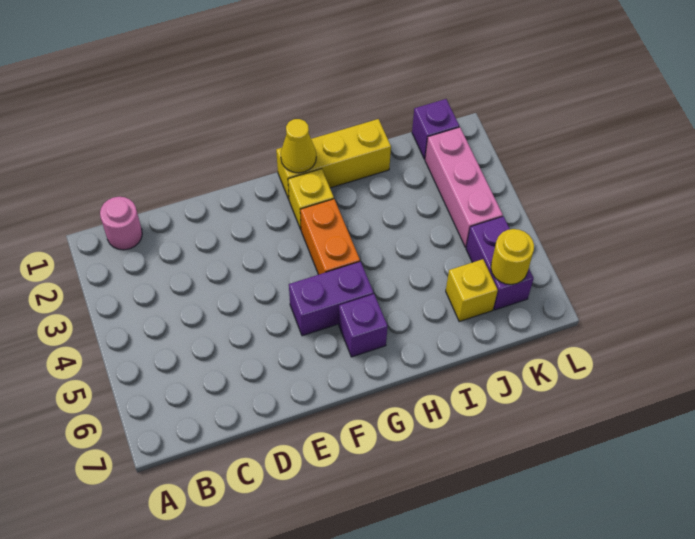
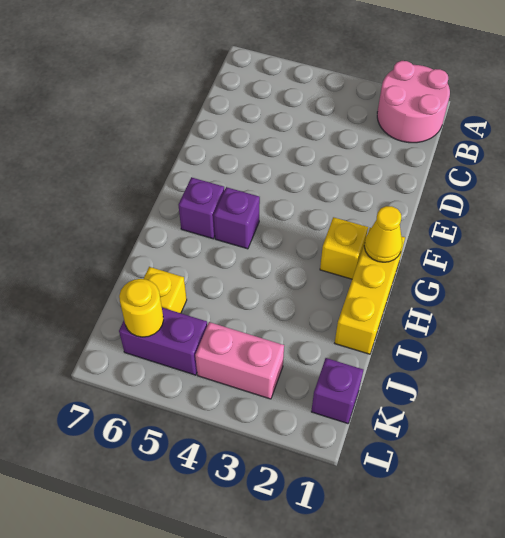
pink round brick B1 level 1 -> pink round brick A1:B2 level 1
purple brick F5:G5 level 1 -> purple brick G5 level 1
orange brick G3:G4 level 1 -> none
pink brick K2:K4 level 1 -> pink brick K3:K4 level 1

